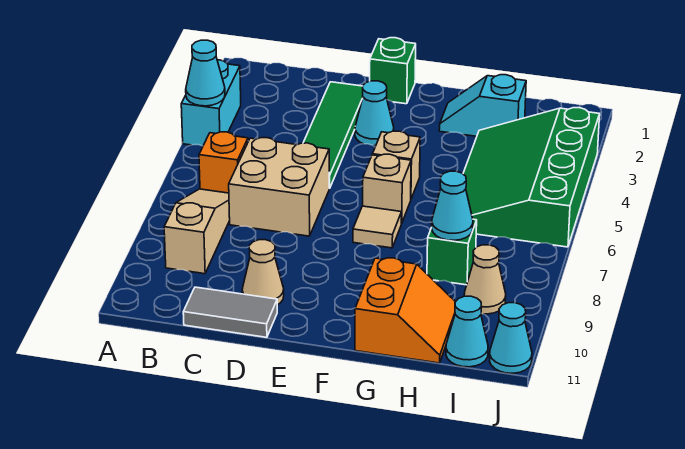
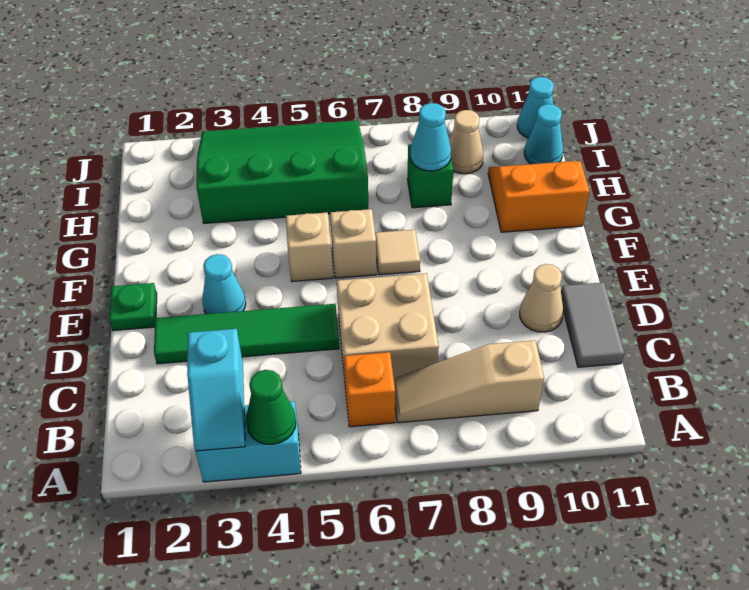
cyan cone A4 level 2 -> green cone A4 level 2
green brick E1 level 1 -> green plate E1 level 1
cyan slope G2:H2 level 1 top H -> cyan slope A3:B3 level 2 top B
green slope H3:J6 level 1 top J -> green slope H3:J6 level 1 top H

